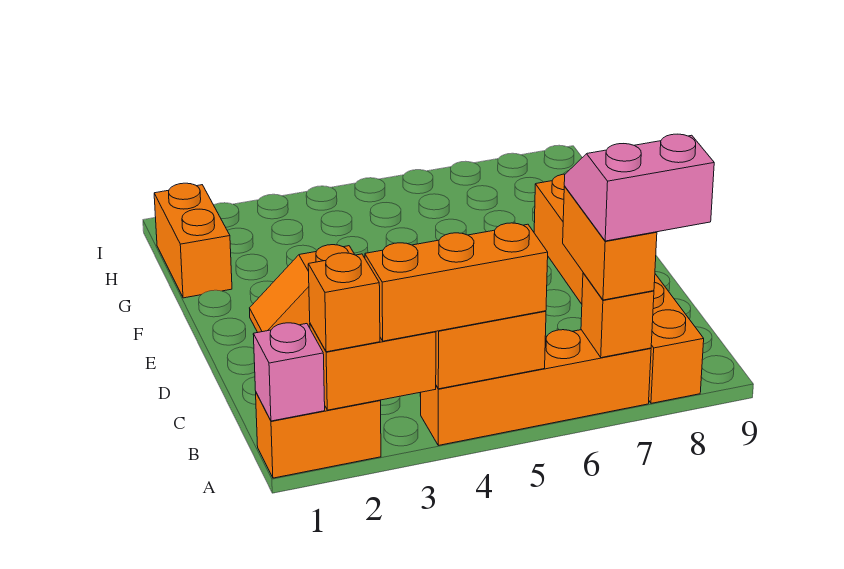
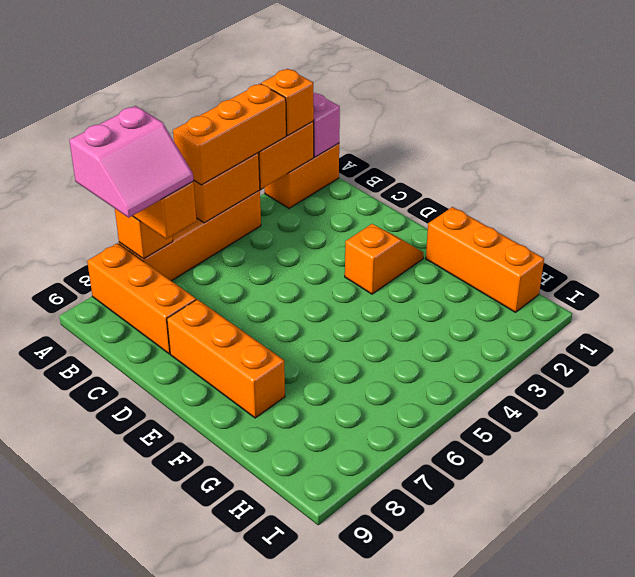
orange brick G1:H1 level 1 -> orange brick F1:H1 level 1

